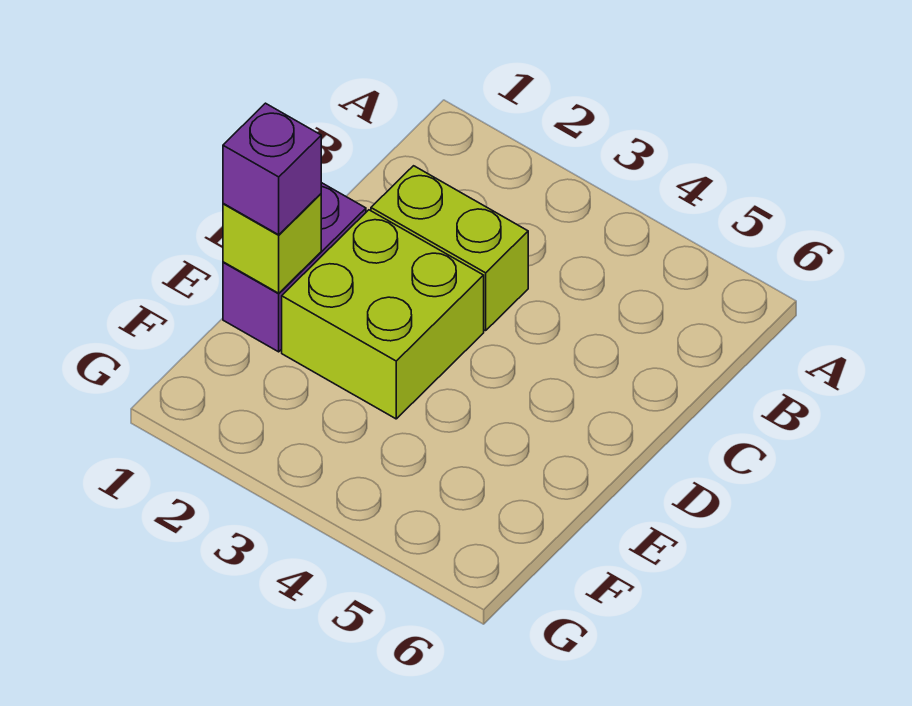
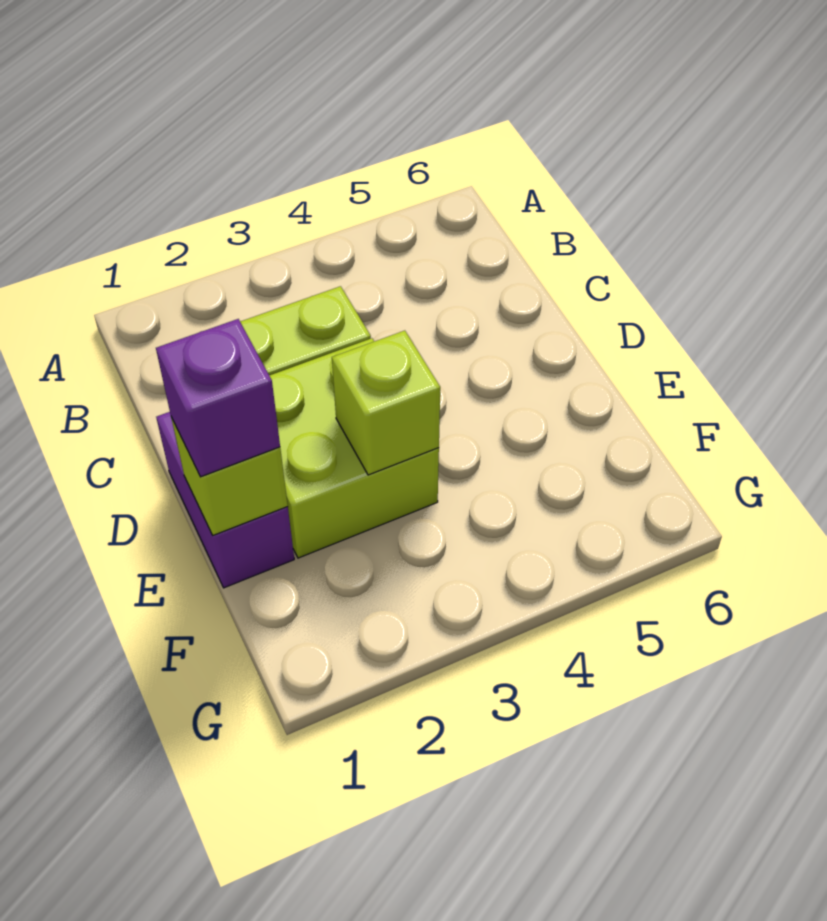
none -> lime brick E3 level 2

